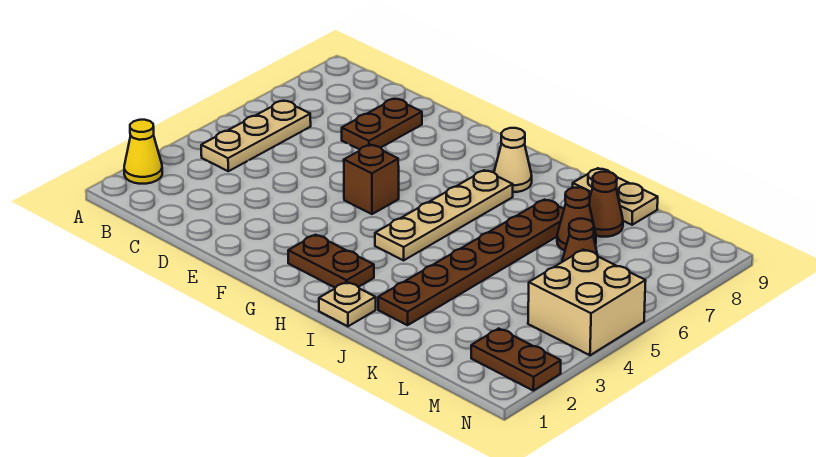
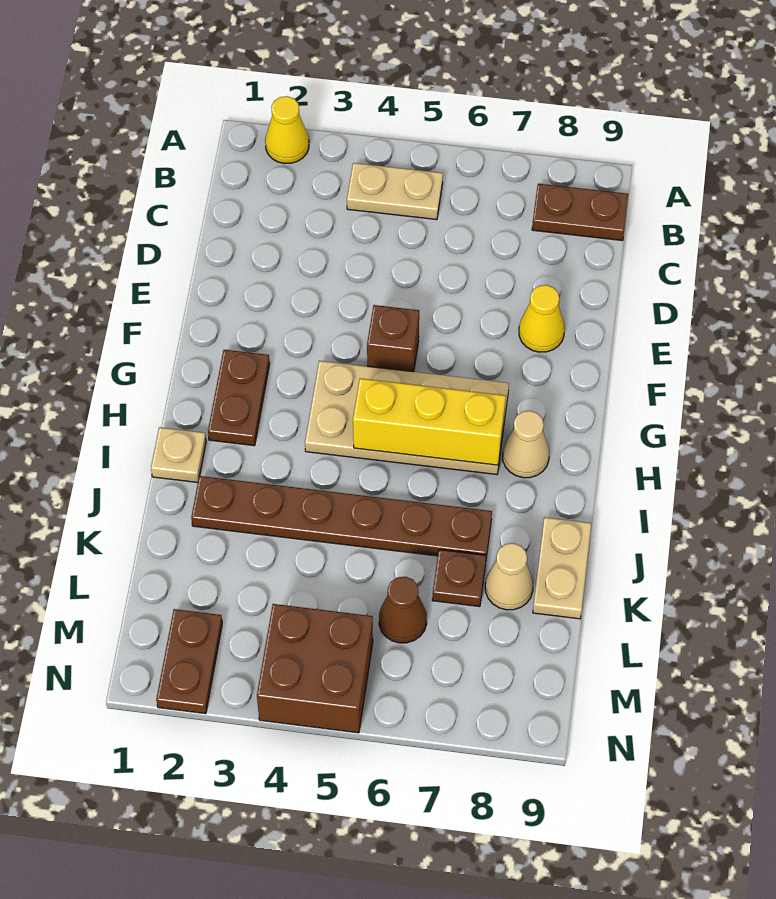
tan plate B4:B6 level 1 -> tan plate B4:B5 level 1
brown plate D7:D8 level 1 -> brown plate B8:B9 level 1
none -> yellow cone E8 level 1
tan plate H4:H7 level 1 -> tan plate G4:H7 level 1
none -> yellow brick H5:H7 level 2
brown cone K7 level 1 -> brown plate K7 level 1
brown cone K8 level 1 -> tan cone K8 level 1
tan brick M4:N5 level 1 -> brown brick M4:N5 level 1

